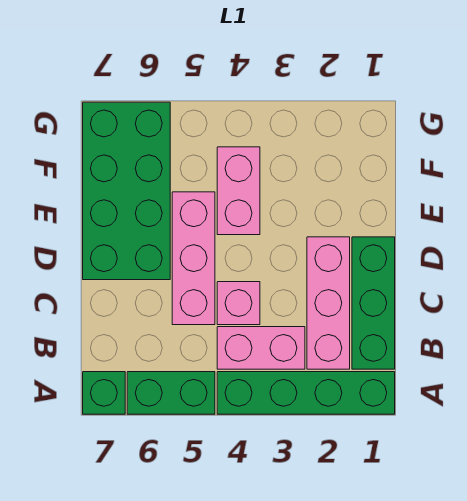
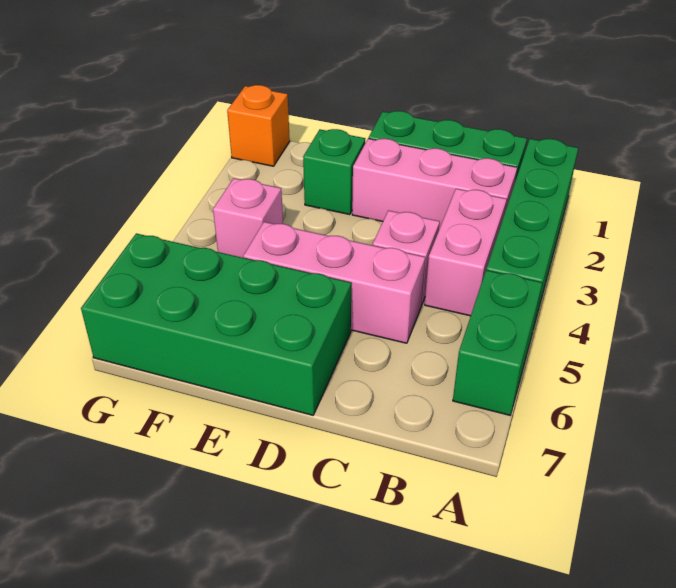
green brick A7 level 1 -> green brick E2 level 1
pink brick E4:F4 level 1 -> pink brick F4 level 1
none -> orange brick G1 level 1

